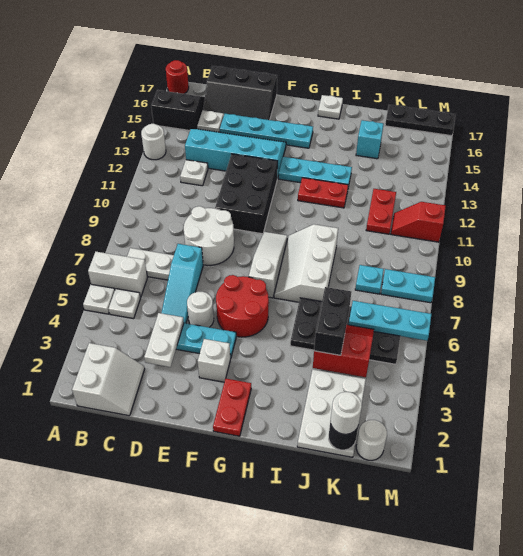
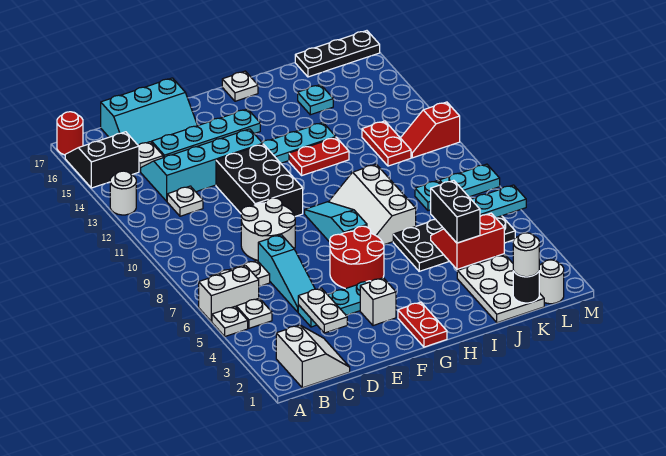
black slope C16:E17 level 1 top 17 -> cyan slope C16:E17 level 1 top 17
white round brick E5 level 1 -> none
white slope G7:G9 level 1 top 7 -> cyan slope G7:G9 level 1 top 7
cyan brick J15 level 1 -> cyan plate J15 level 1

